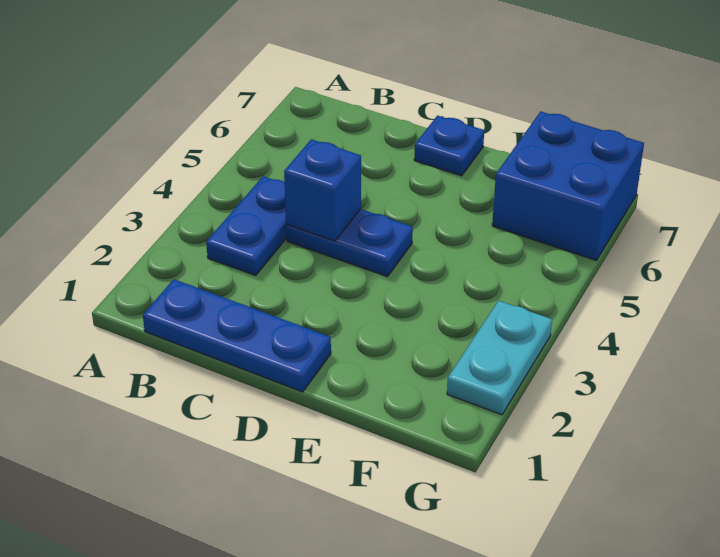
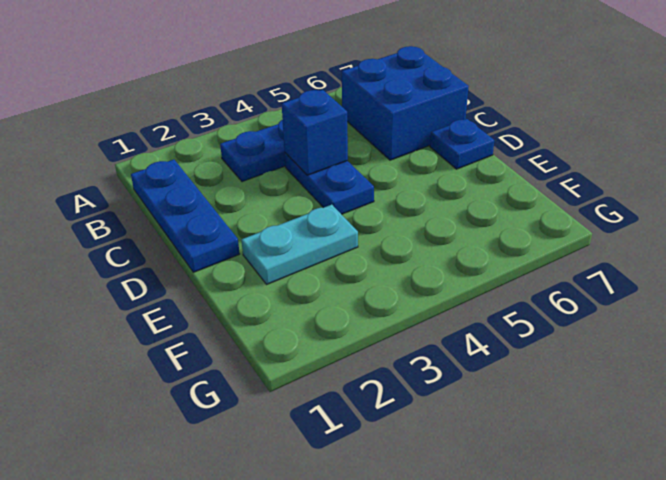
blue brick F6:G7 level 1 -> blue brick B6:C7 level 1
cyan plate G2:G3 level 1 -> cyan plate E2:E3 level 1

